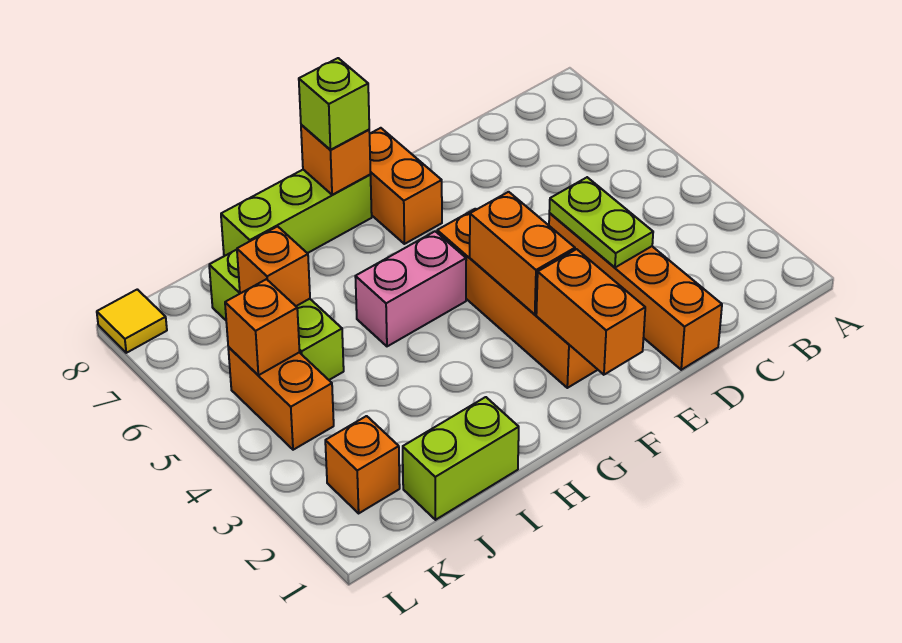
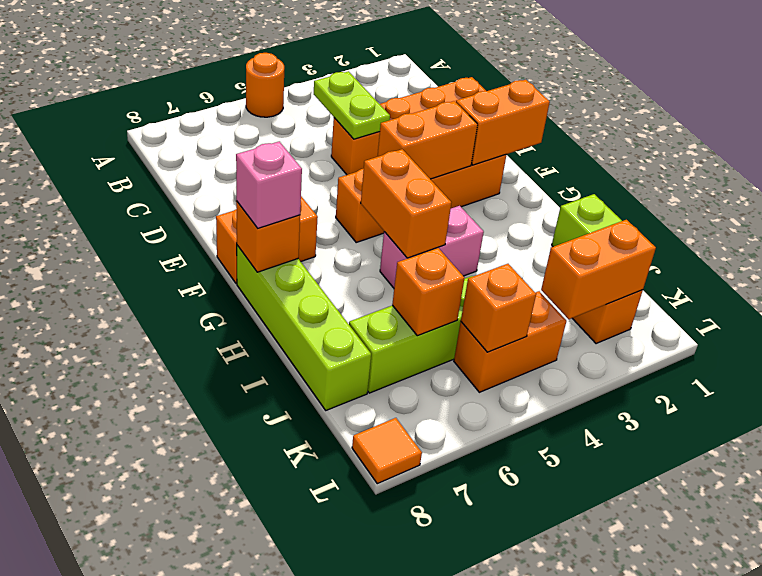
none -> orange round brick A5 level 1
lime plate D3:D4 level 2 -> lime plate C4:D4 level 2
pink brick G5:H5 level 1 -> pink brick H4:H5 level 1
none -> orange brick G5:H5 level 2
lime brick G8:I8 level 1 -> lime brick G8:J8 level 1
lime brick G8 level 3 -> pink brick G8 level 3
none -> orange brick K2:K3 level 2
yellow tile L8 level 1 -> orange tile L8 level 1

